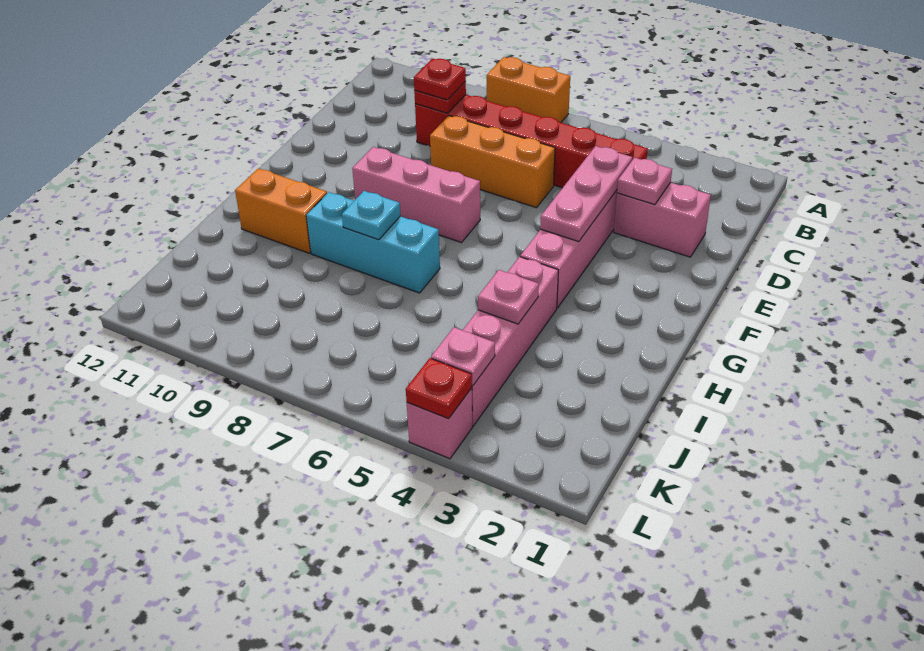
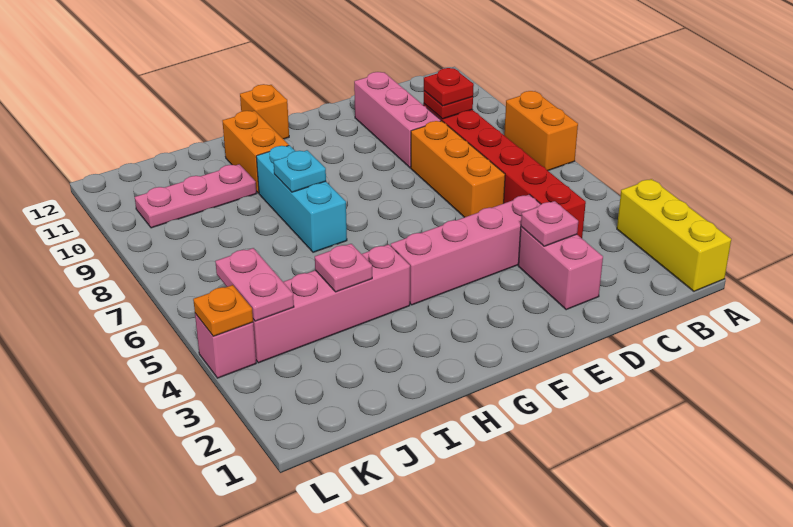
none -> yellow brick A1:A3 level 1
pink plate D4:F4 level 2 -> pink plate I10:K10 level 1
pink brick F7:F9 level 1 -> pink brick D9:D11 level 1
none -> orange brick G12 level 1
pink plate K4 level 2 -> pink plate K4:K5 level 2
red plate L4 level 2 -> orange plate L4 level 2

